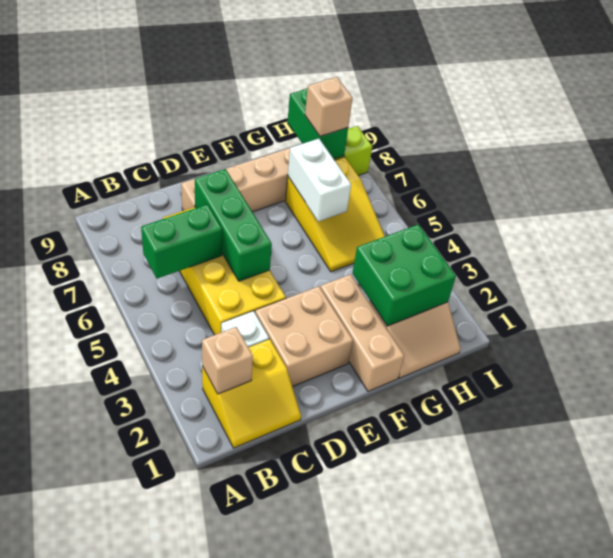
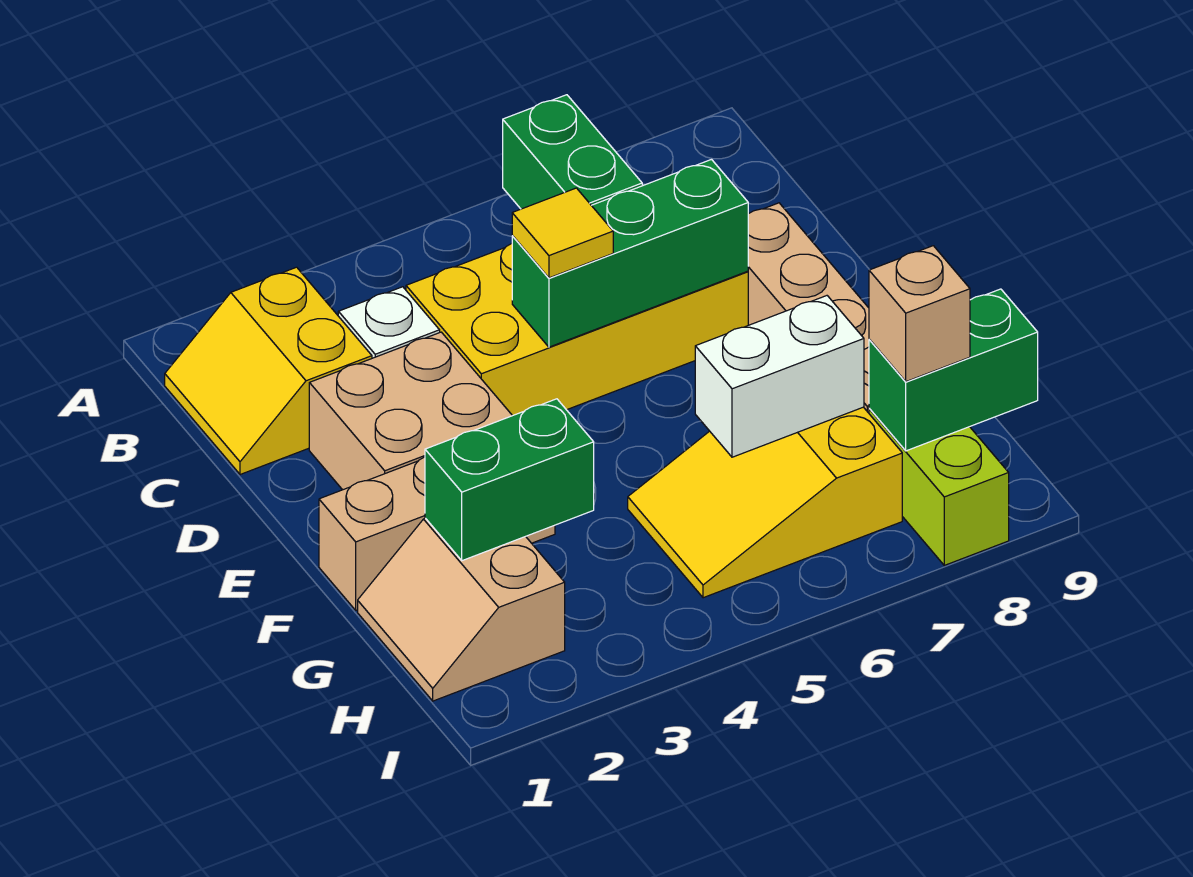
tan brick B2 level 2 -> none
none -> yellow tile D5 level 3
green brick G2:H3 level 2 -> green brick G2:G3 level 2

